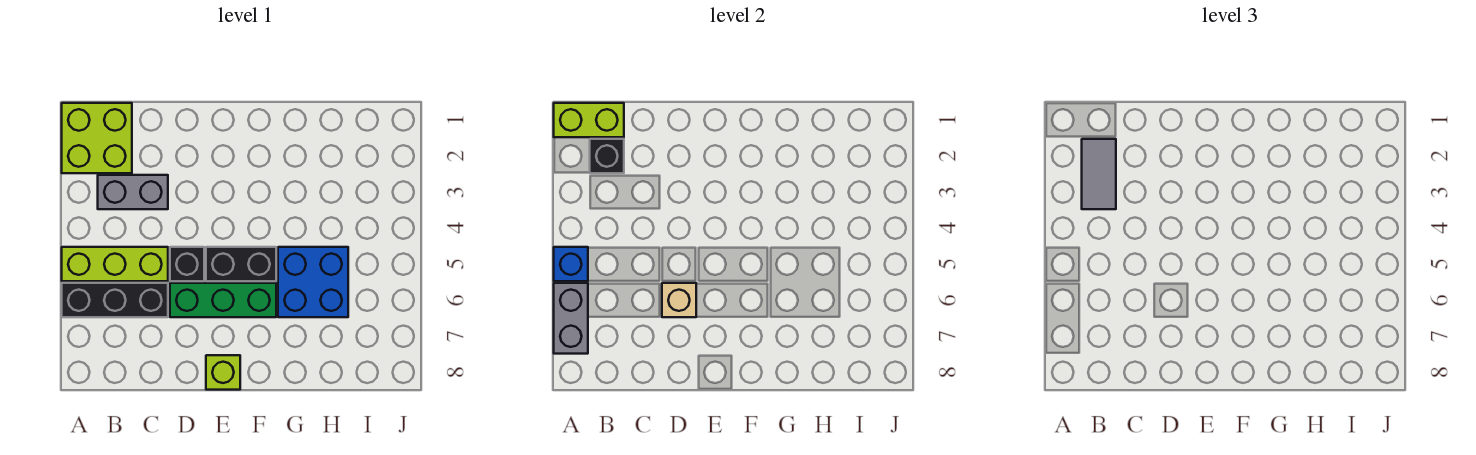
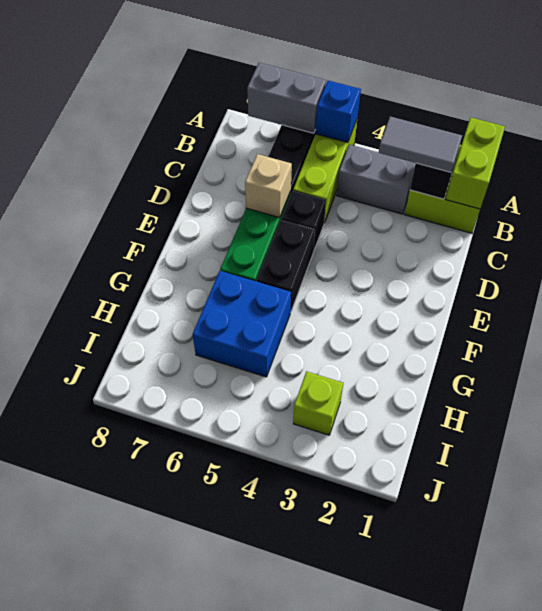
grey brick B3:C3 level 1 -> grey brick B3:B4 level 1
lime brick E8 level 1 -> lime brick I3 level 1

